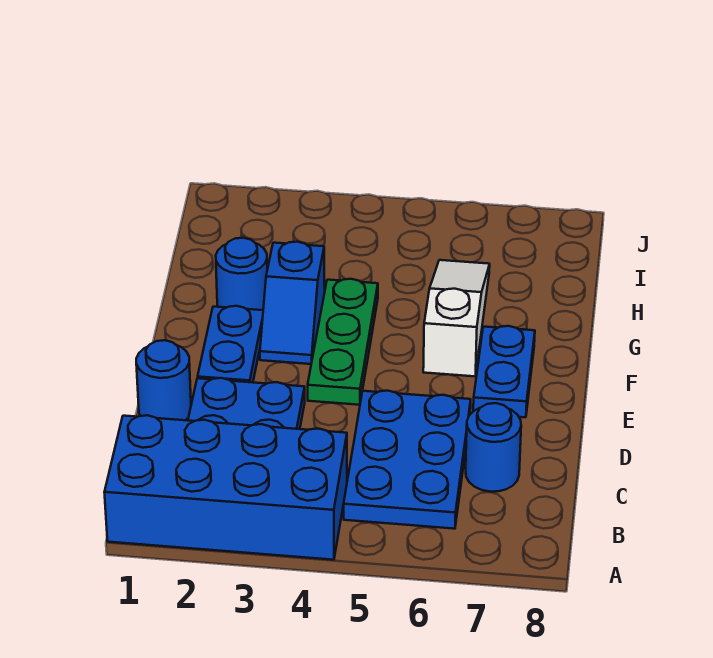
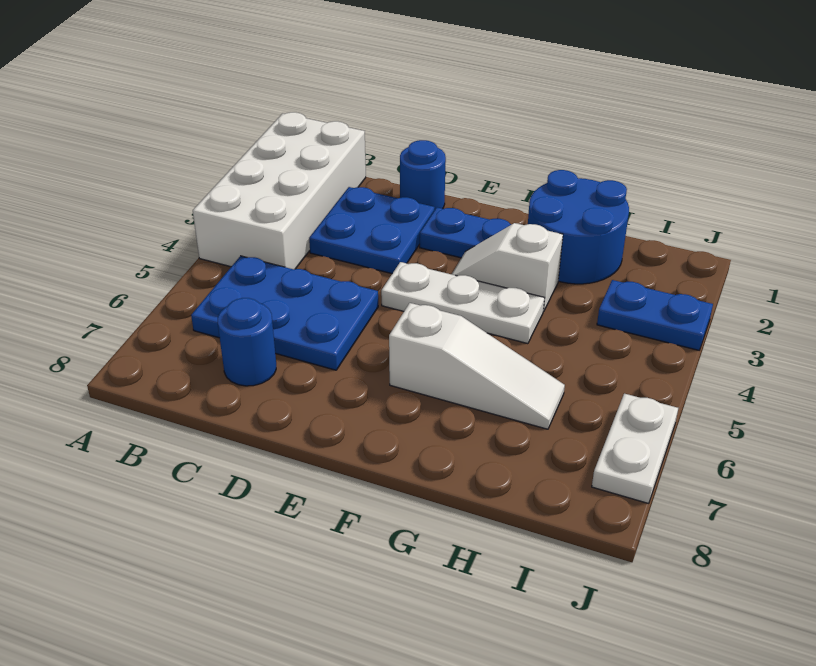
blue brick A1:B4 level 1 -> white brick A1:B4 level 1
green plate E4:G4 level 1 -> white plate E4:G4 level 1
blue plate E7:F7 level 1 -> blue plate I3:J3 level 1
blue slope F3:G3 level 1 top G -> white slope F3:G3 level 1 top G
blue round brick G2 level 1 -> blue round brick G1:H2 level 1
none -> white plate J6:J7 level 1

